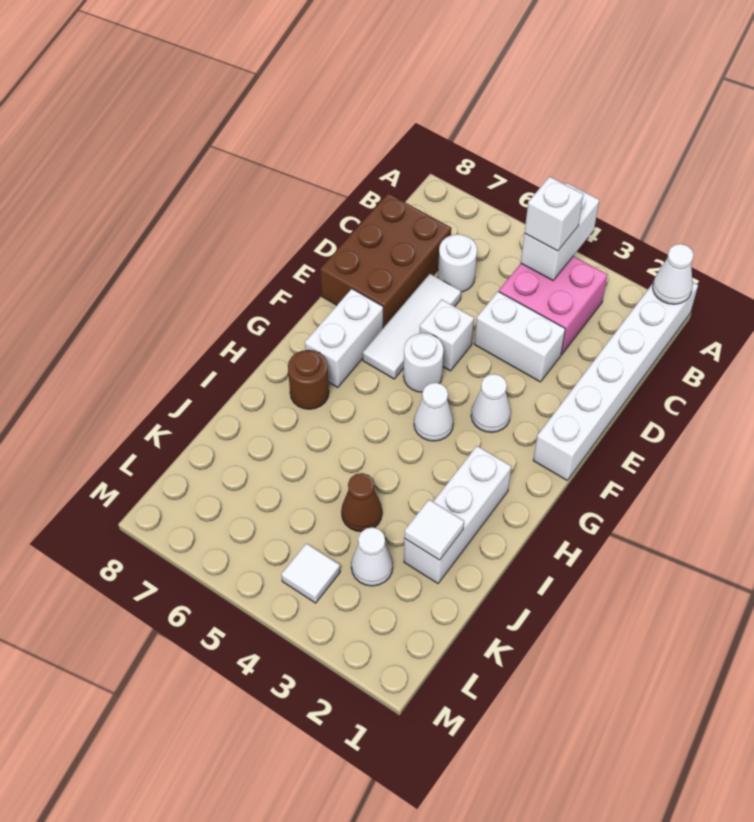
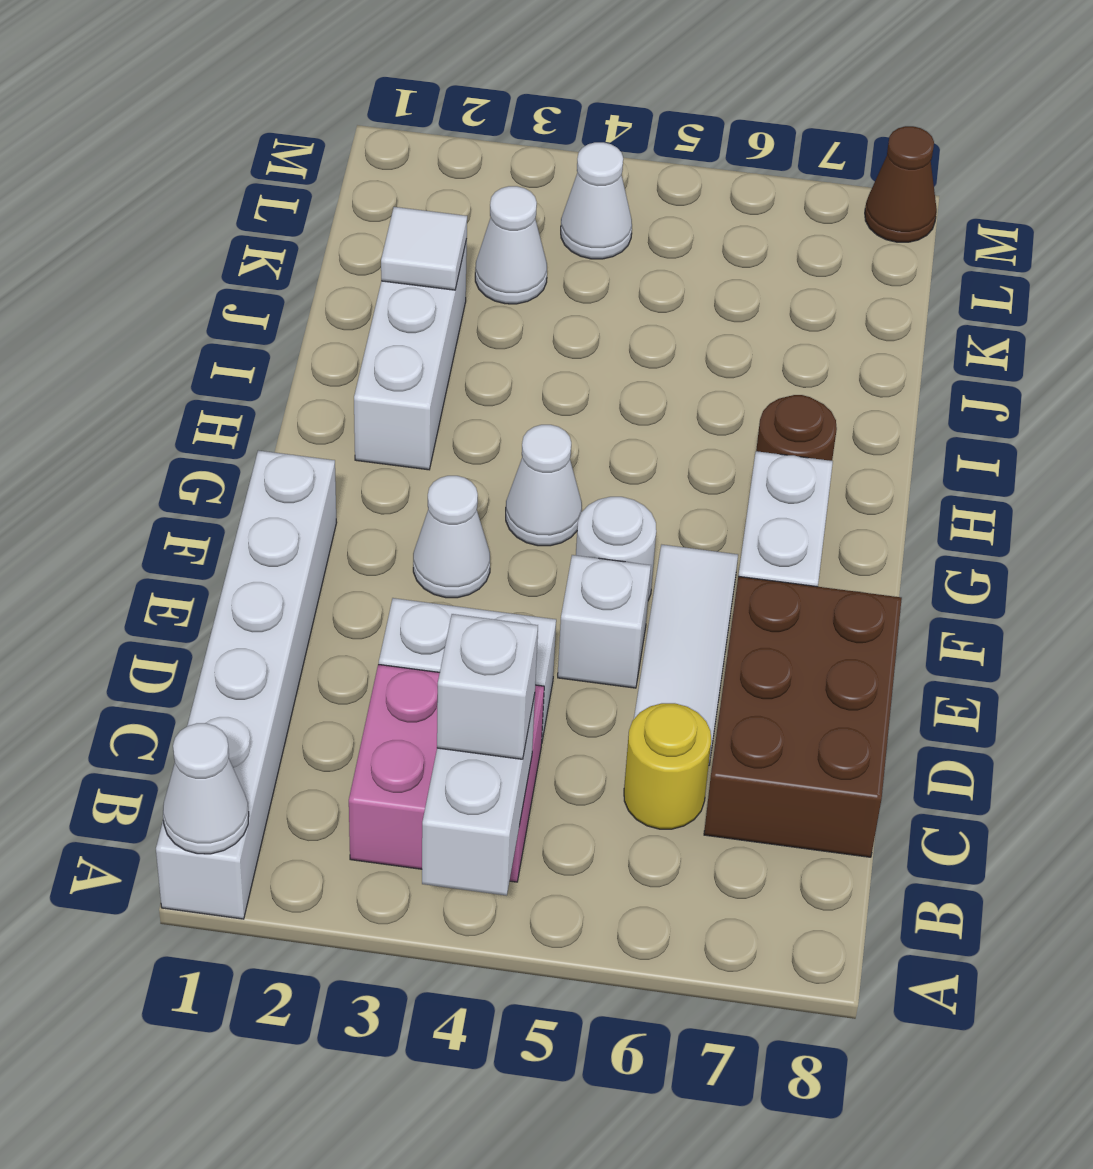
white round brick C6 level 1 -> yellow round brick C6 level 1
brown cone J4 level 1 -> brown cone M8 level 1
white tile L4 level 1 -> white cone L4 level 1

